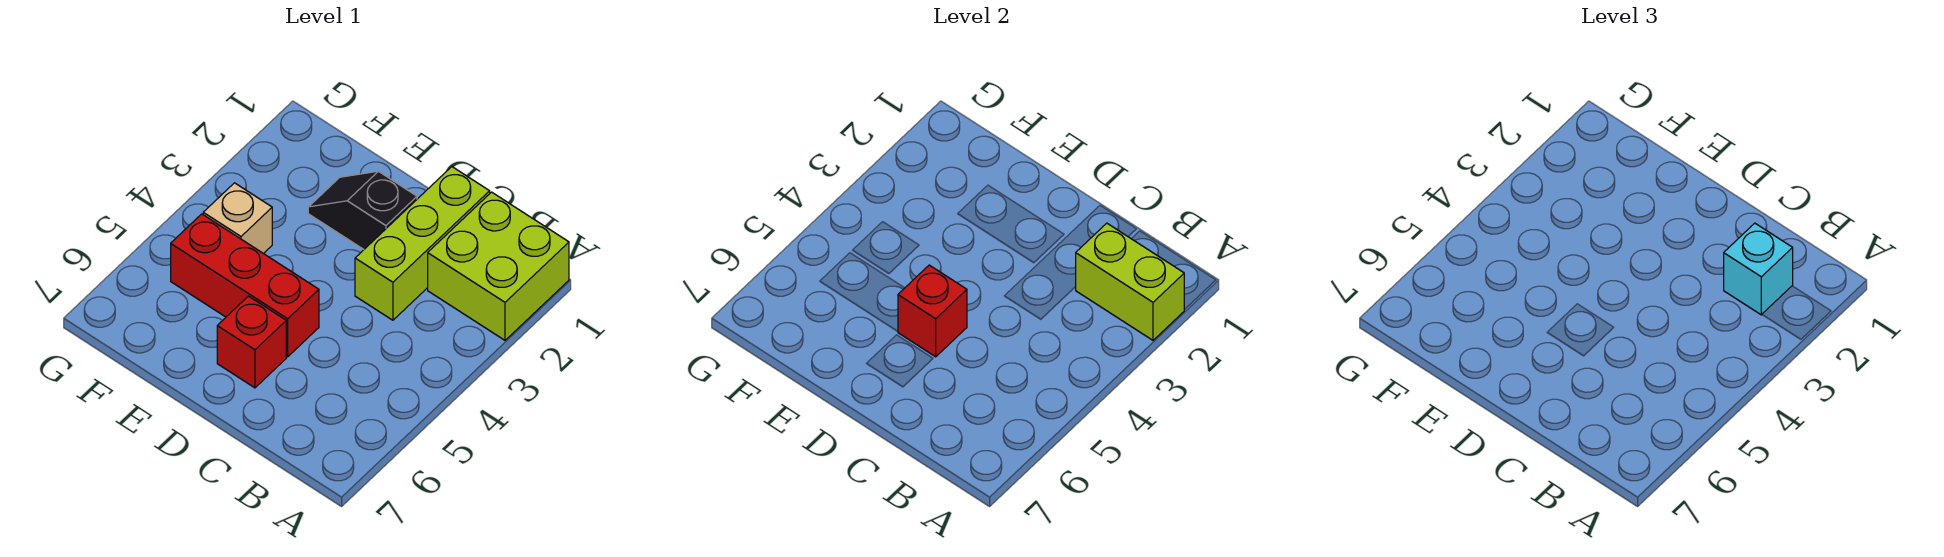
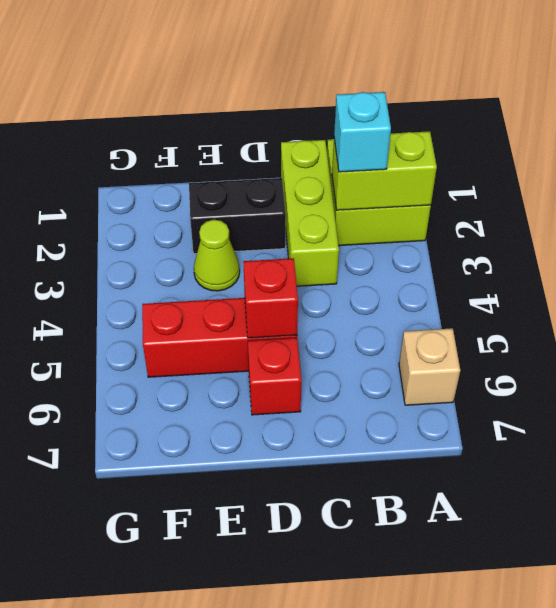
black slope D2:E2 level 1 top D -> black brick D2:E2 level 1
none -> lime cone E3 level 1
tan brick F4 level 1 -> tan brick A6 level 1

